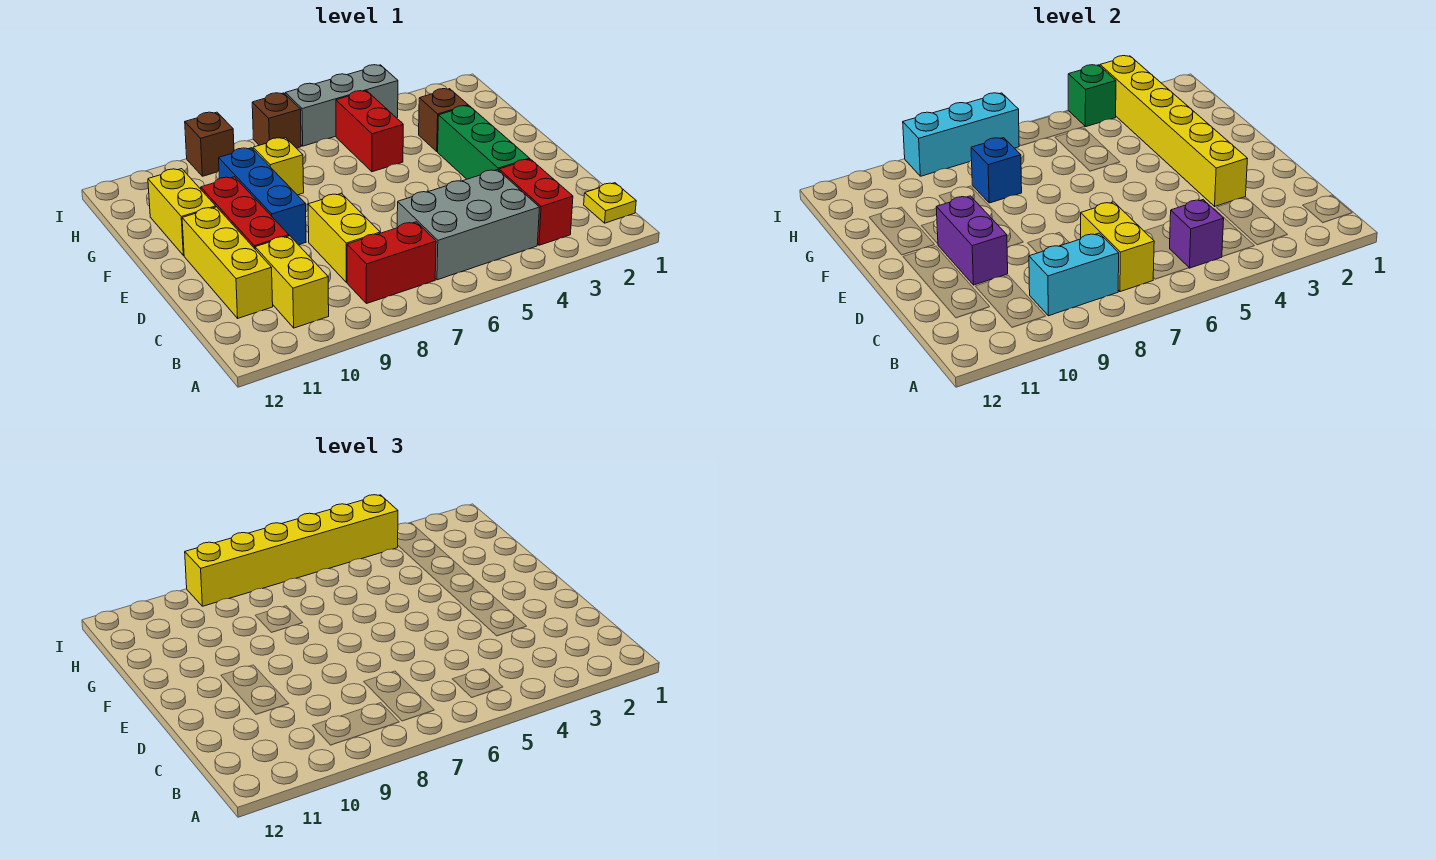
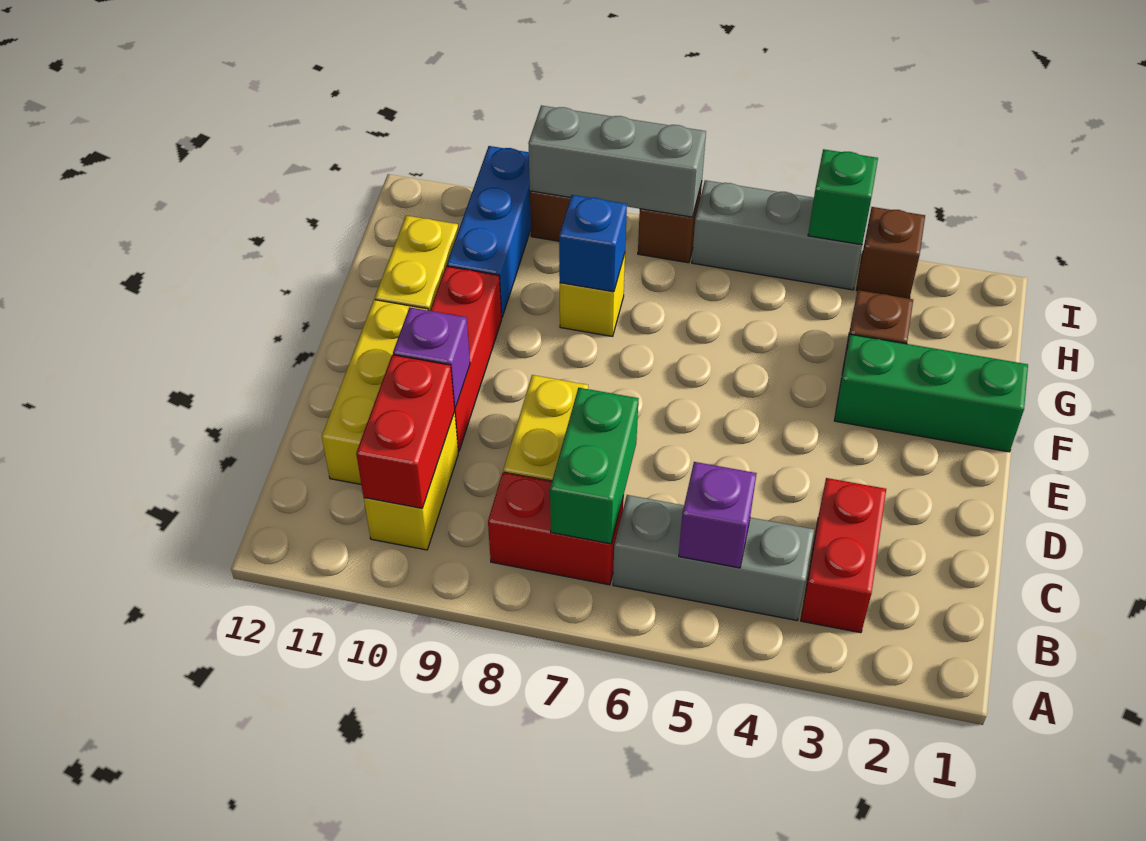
yellow plate B1 level 1 -> none
grey brick B4:C6 level 1 -> grey brick B4:B6 level 1
yellow brick B7:C7 level 2 -> green brick B7:C7 level 2
cyan brick B8:B9 level 2 -> none
green brick D3:F3 level 1 -> green brick F1:F3 level 1
yellow brick D3:I3 level 2 -> none
purple brick D10:E10 level 2 -> purple brick D10 level 2
blue brick E9:G9 level 1 -> blue brick G10:I10 level 1
red brick G5:H5 level 1 -> red brick B10:C10 level 2
none -> brown brick I3 level 1
yellow brick I4:I9 level 3 -> none
cyan brick I7:I9 level 2 -> grey brick I7:I9 level 2

